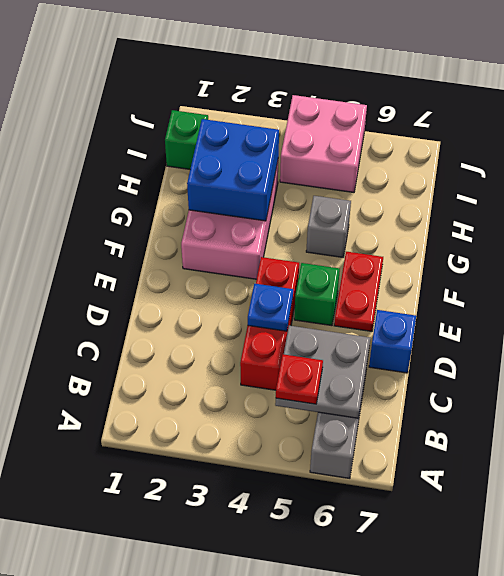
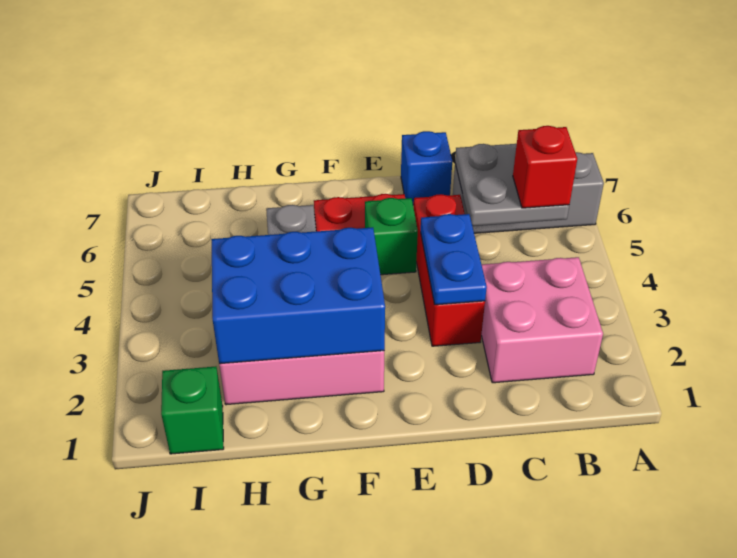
red plate B5 level 3 -> red brick B5 level 3
red brick C4:E4 level 1 -> red brick D3:D5 level 1
blue plate D4 level 2 -> blue plate D3:D4 level 2
blue brick G2:H3 level 2 -> blue brick F2:H3 level 2
pink brick I4:J5 level 1 -> pink brick B2:C3 level 1

